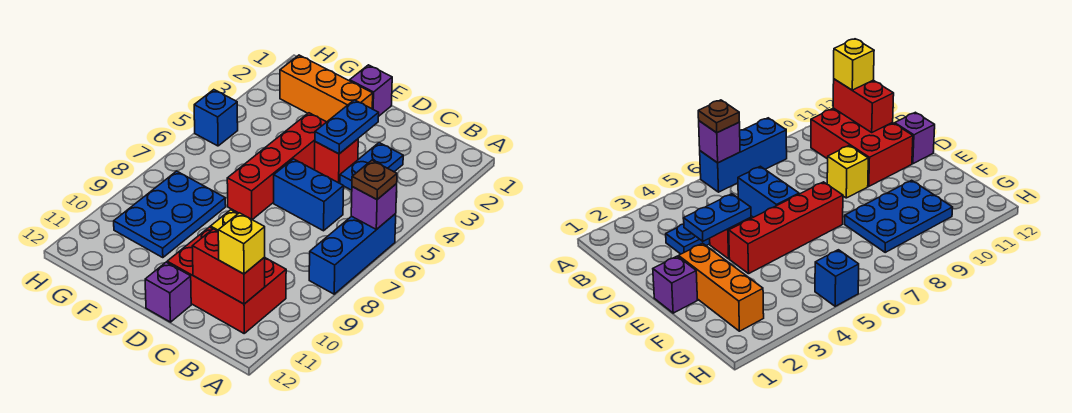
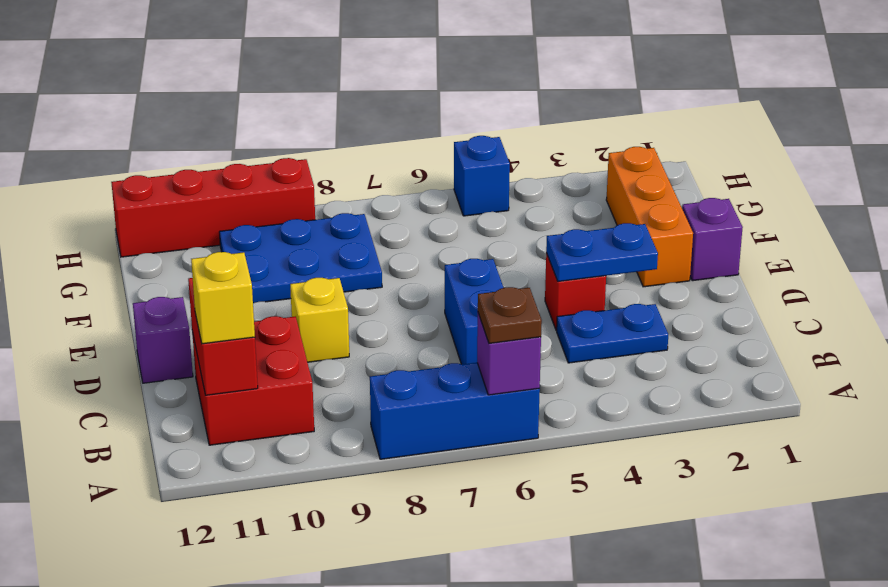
red brick B10:D11 level 1 -> red brick B10:C11 level 1
red brick E4:E7 level 1 -> red brick H9:H12 level 1

